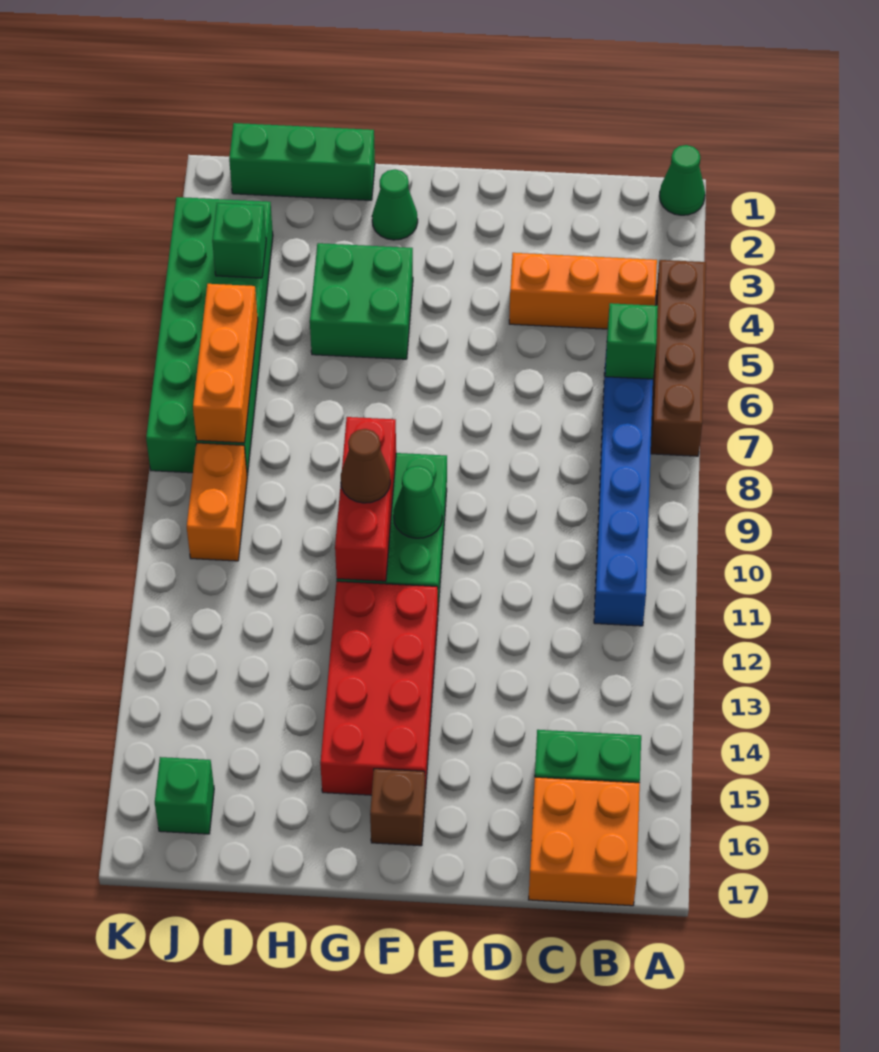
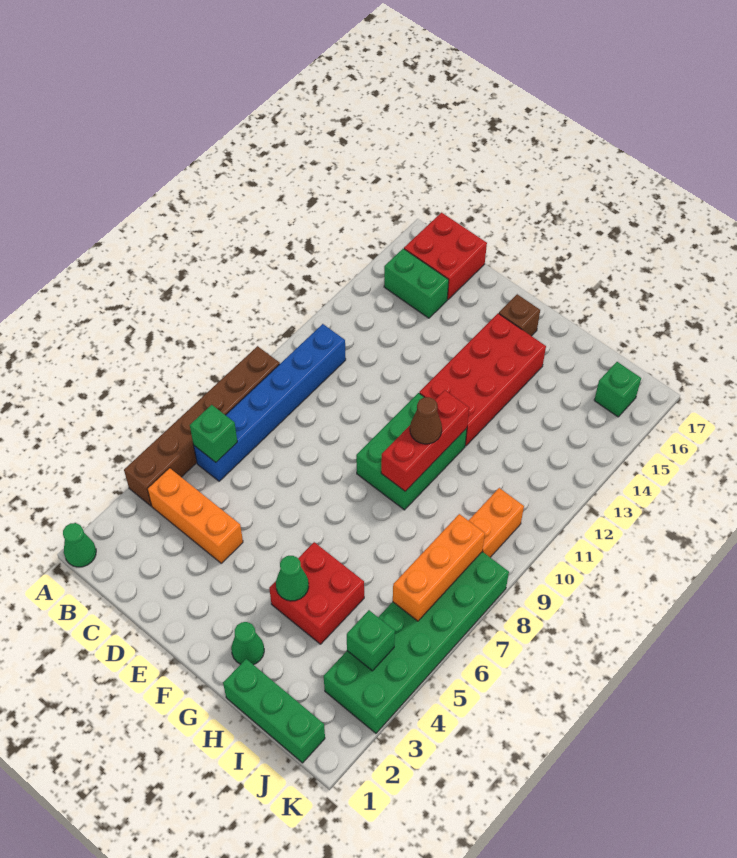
brown brick A4:A7 level 1 -> brown brick A4:A9 level 1
orange brick B16:C17 level 1 -> red brick B16:C17 level 1
green cone F10 level 2 -> green cone G4 level 2
green brick G4:H5 level 1 -> red brick G4:H5 level 1

